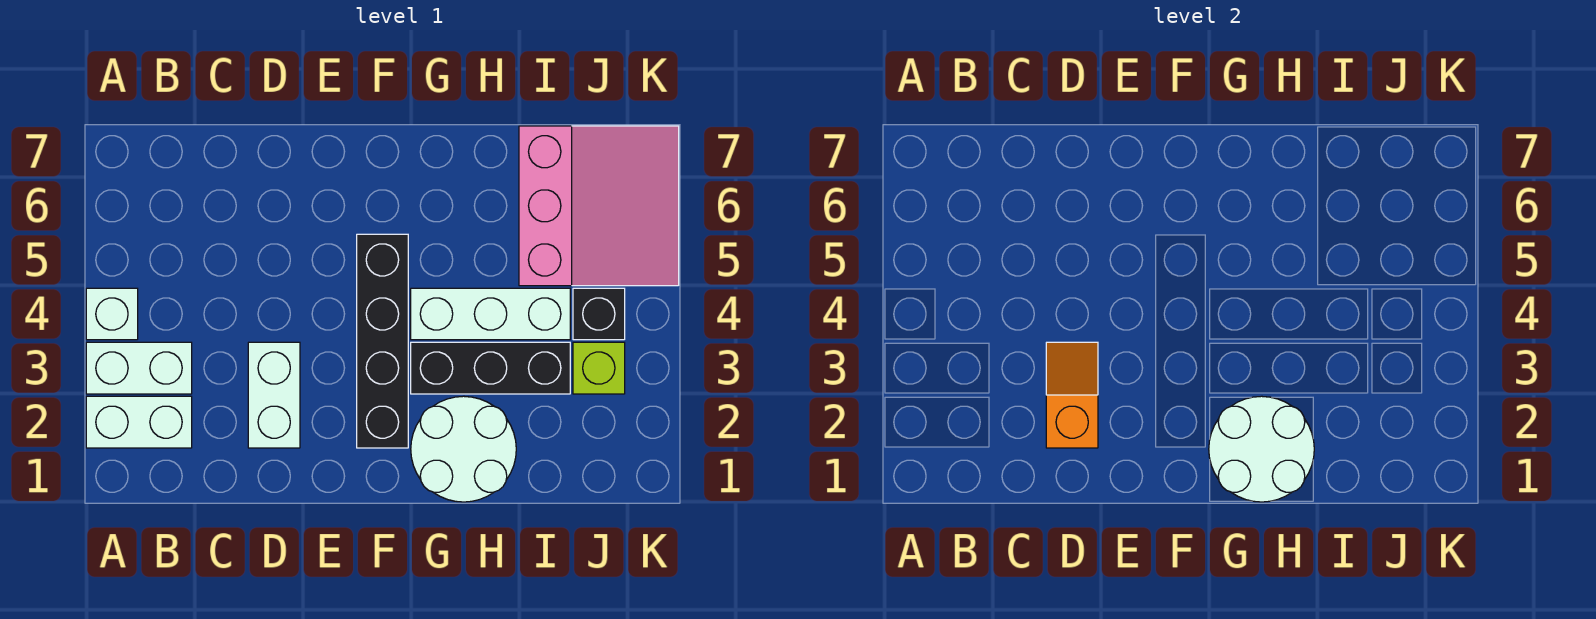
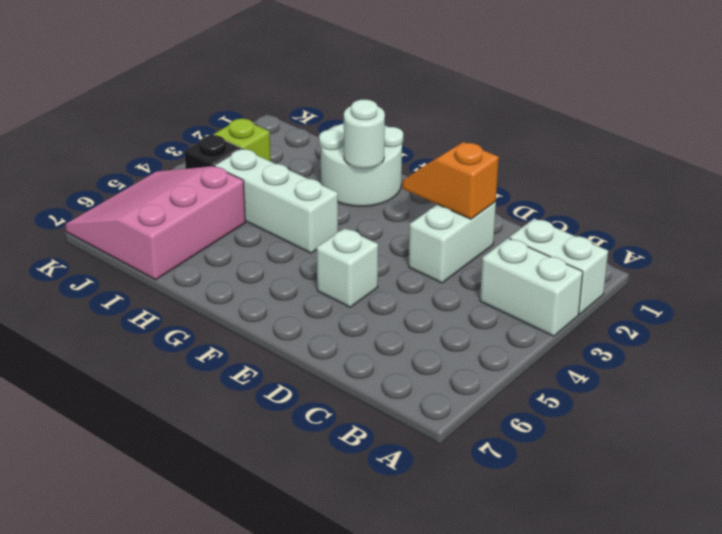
white brick A4 level 1 -> white brick E5 level 1
orange slope D2:D3 level 2 top 2 -> orange slope D2:E2 level 2 top D
black brick F2:F5 level 1 -> none
white round brick G1:H2 level 2 -> white round brick G2 level 2
black brick G3:I3 level 1 -> none

